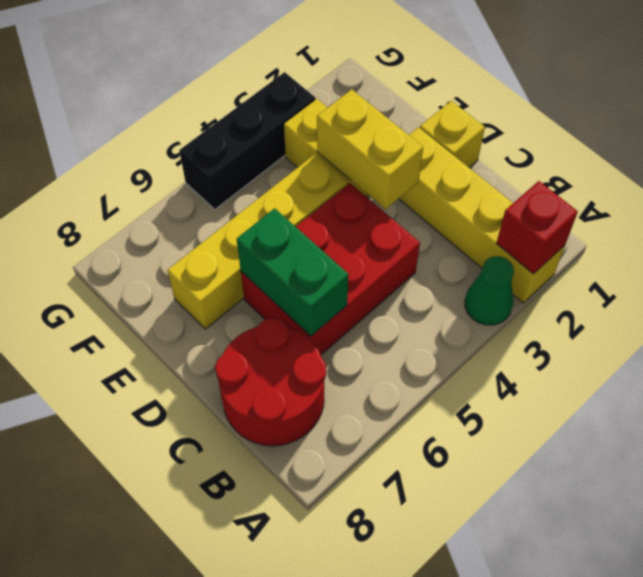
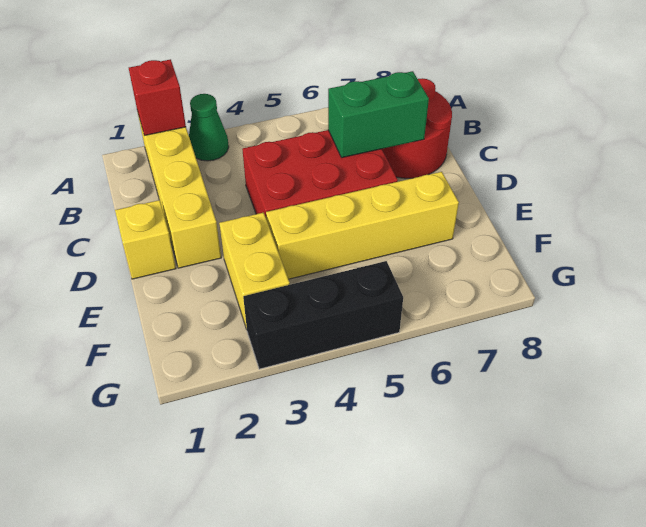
green brick C6:D6 level 2 -> green brick C6:C7 level 2
yellow brick D3:E3 level 2 -> none

